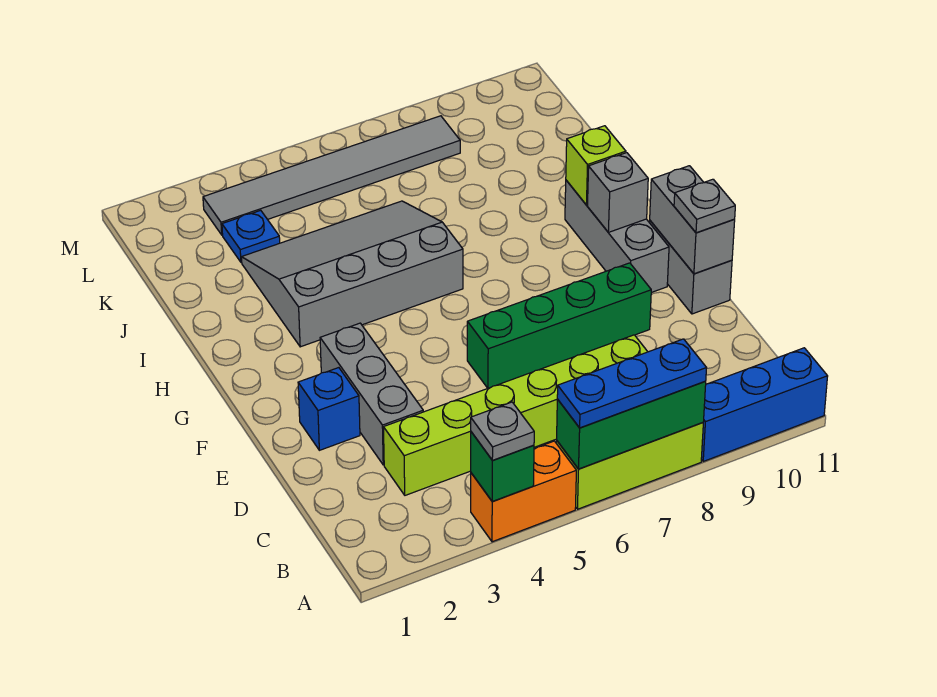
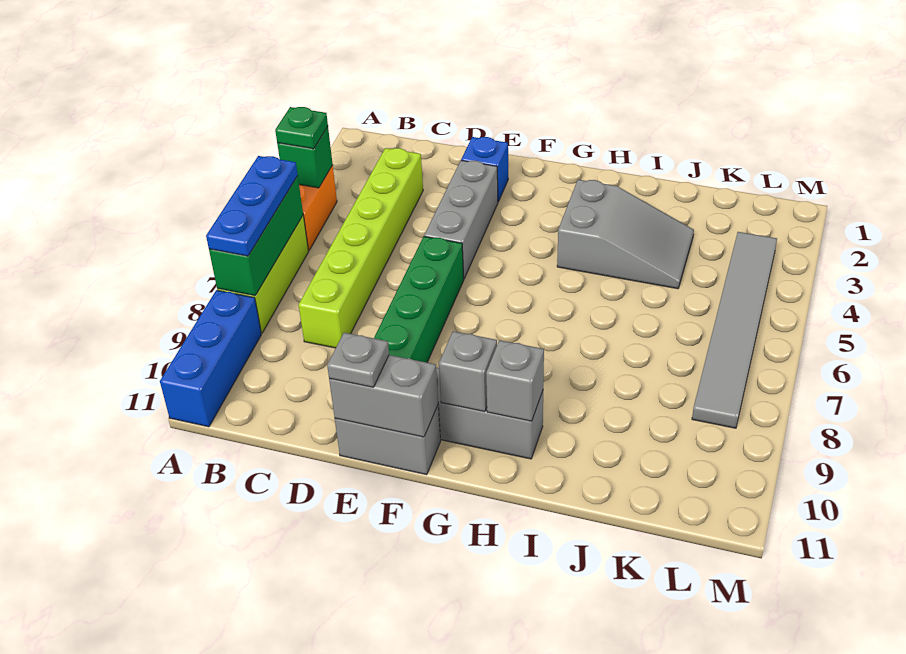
grey plate A4 level 3 -> green plate A4 level 3
grey brick D3:F3 level 1 -> grey brick E3:E5 level 1
grey slope H3:J6 level 1 top H -> grey slope H3:J4 level 1 top H
lime brick H10 level 2 -> grey brick H10 level 2
blue plate K3 level 1 -> none

